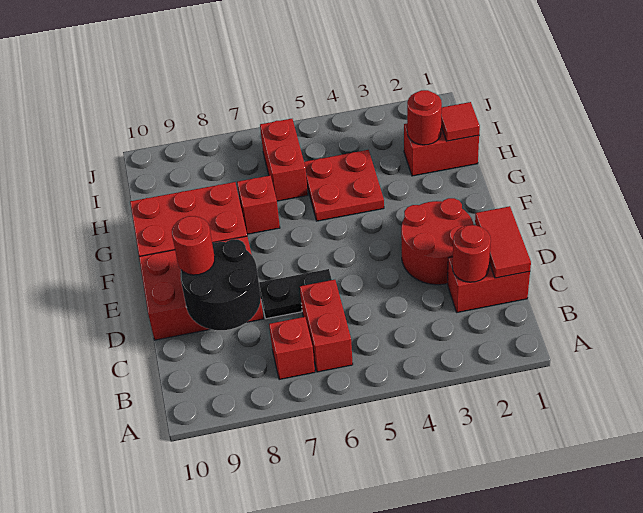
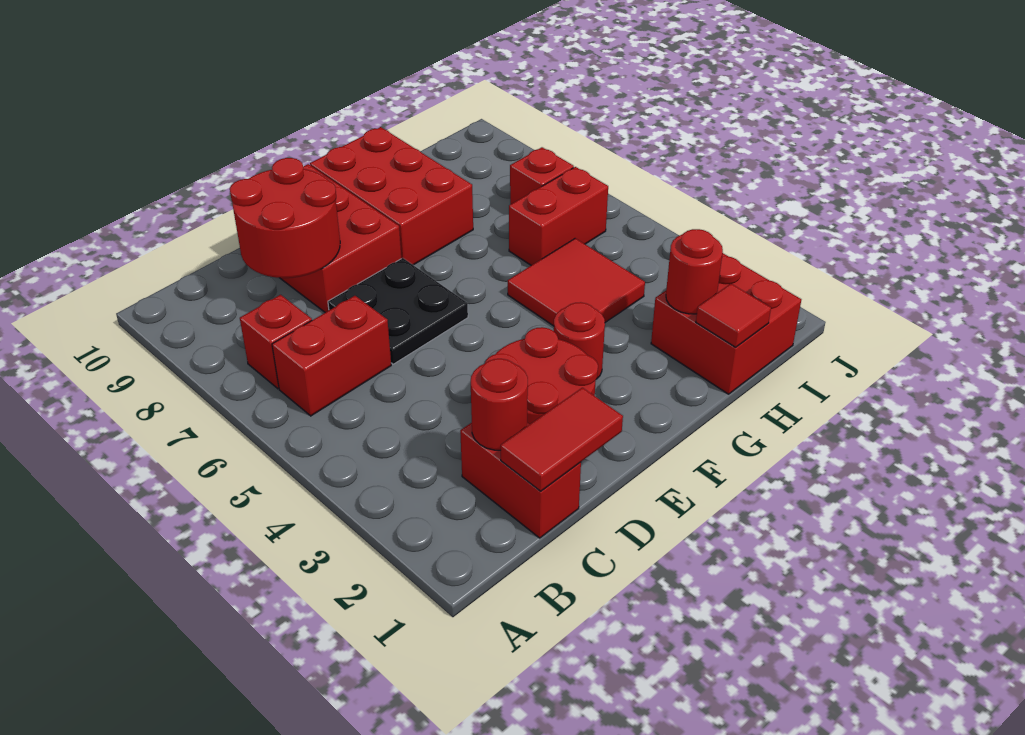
black round brick C8:D9 level 2 -> red round brick C8:D9 level 2
black plate D6:D7 level 1 -> black plate D6:E7 level 1
red round brick D9 level 3 -> red round brick F3 level 1
red plate G4:H5 level 1 -> red tile G4:H5 level 1
red brick G7 level 1 -> red brick I7 level 1
red brick H1:H2 level 1 -> red brick H1:I2 level 1

